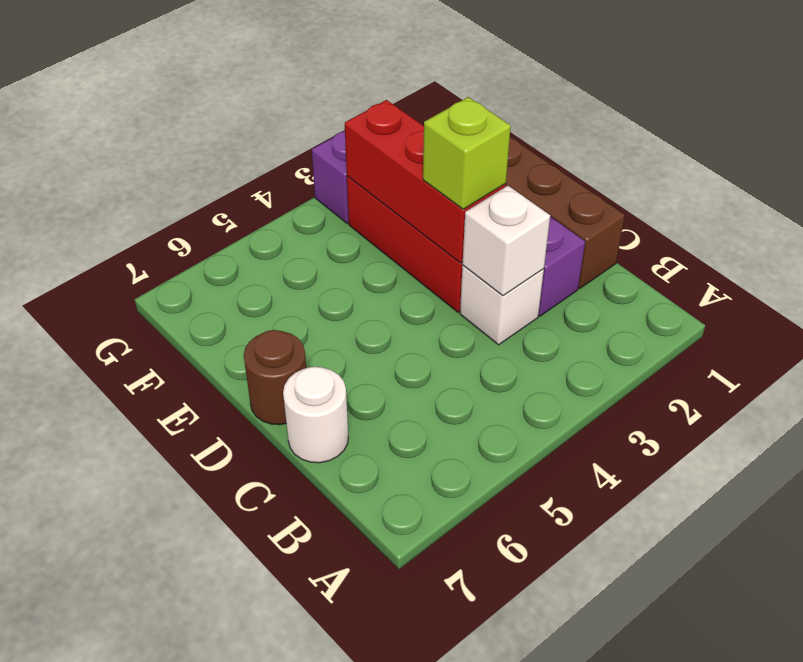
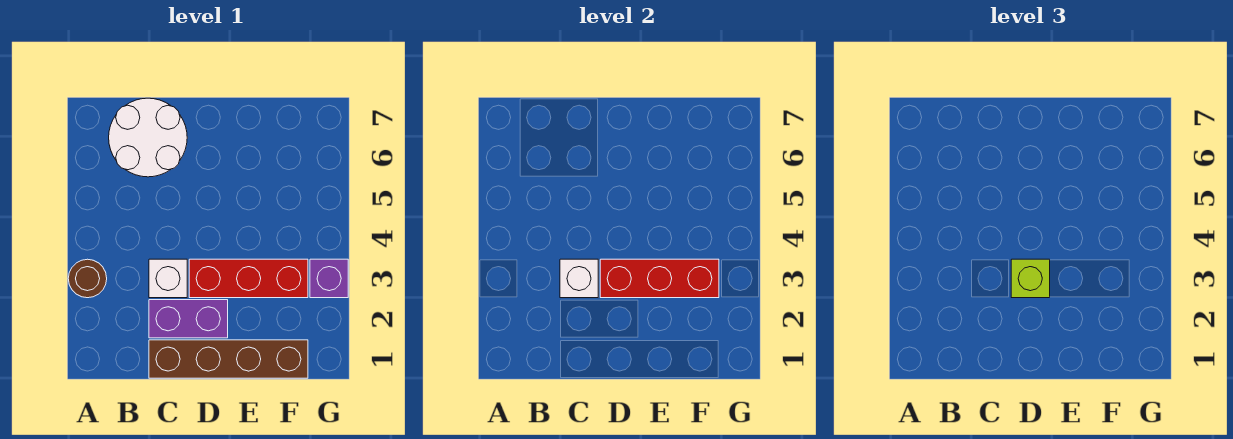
white round brick C7 level 1 -> white round brick B6:C7 level 1
brown round brick D7 level 1 -> brown round brick A3 level 1

